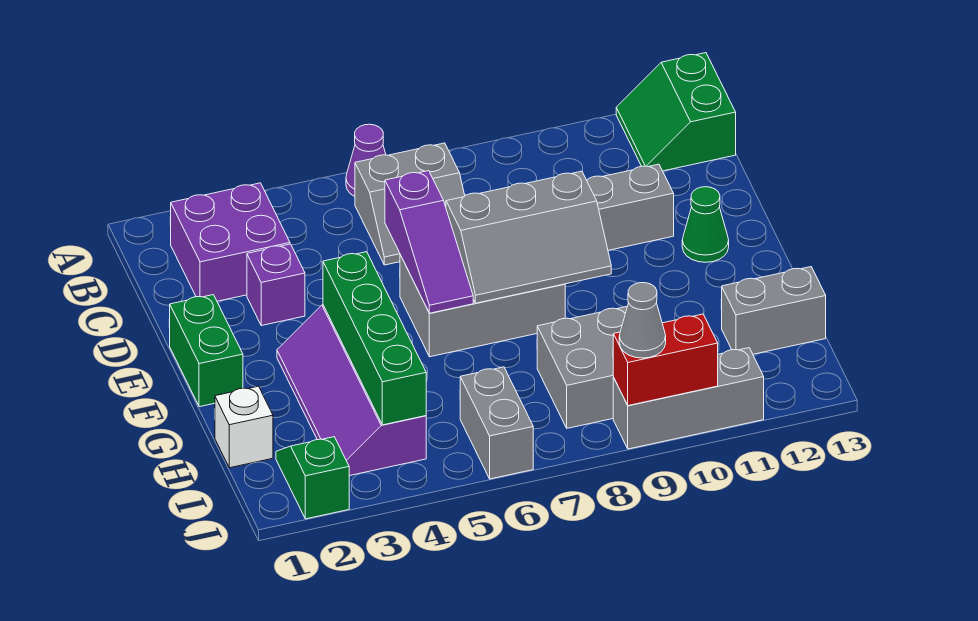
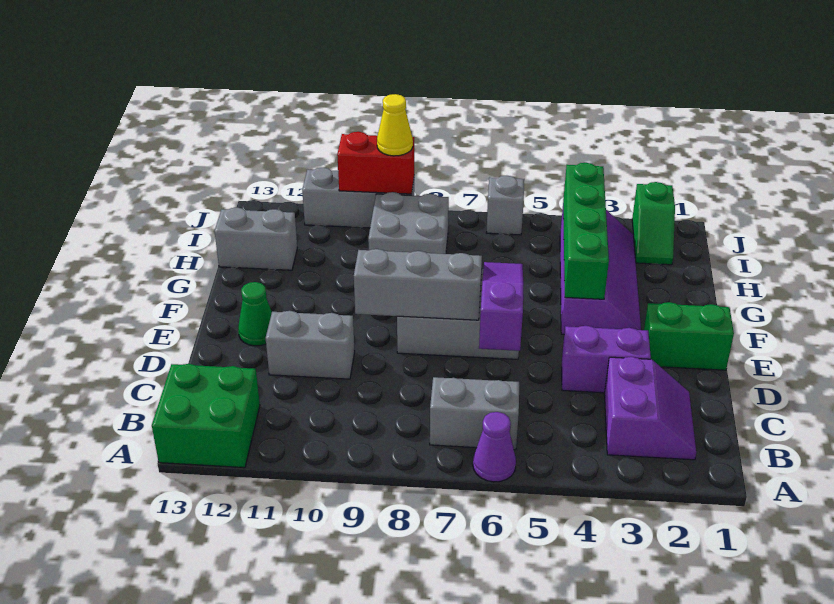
green slope A12:B13 level 1 top 13 -> green brick A12:B13 level 1
purple brick B2:C3 level 1 -> purple slope B2:C3 level 1 top 3
purple brick D3 level 1 -> purple brick D3:D4 level 1
green brick E1:F1 level 1 -> green brick E1:E2 level 1
white brick H1 level 1 -> none
grey brick I6:J6 level 1 -> grey brick J6 level 1
grey cone J9 level 3 -> yellow cone J9 level 3

